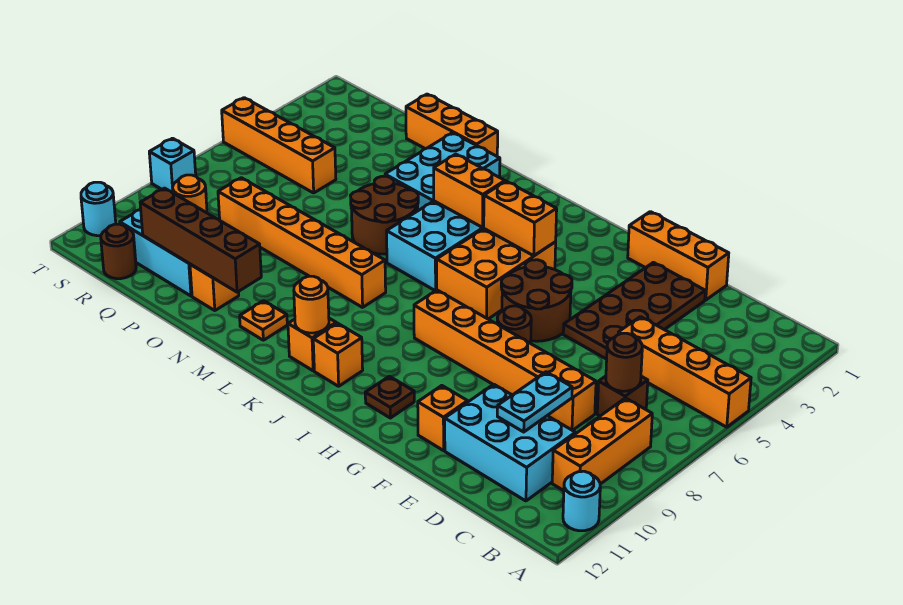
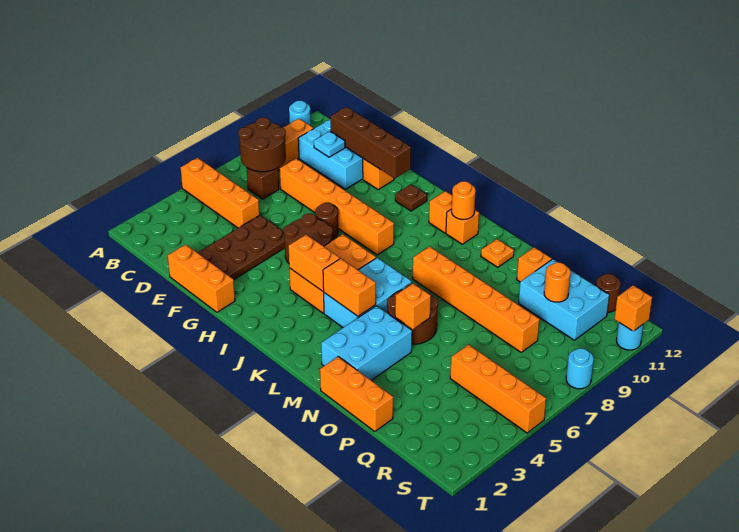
brown round brick C7 level 2 -> brown round brick B7:C8 level 2
cyan plate D9:D10 level 2 -> cyan plate D10 level 2
none -> orange brick N5 level 2
brown brick N11:Q11 level 2 -> brown brick D11:G11 level 2
cyan brick T8 level 1 -> cyan round brick T8 level 1
none -> orange brick T11 level 2

